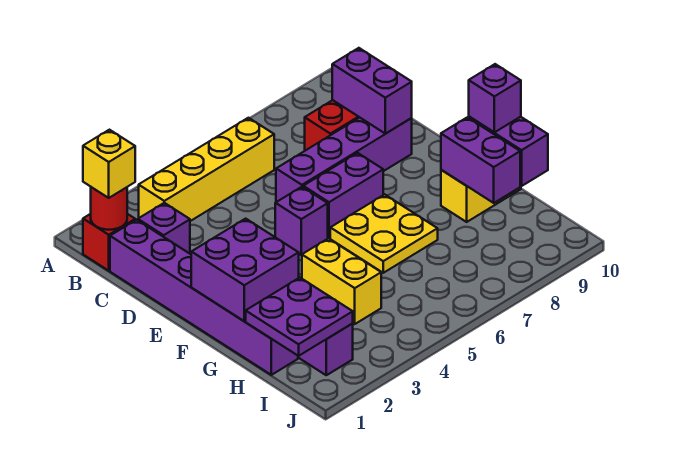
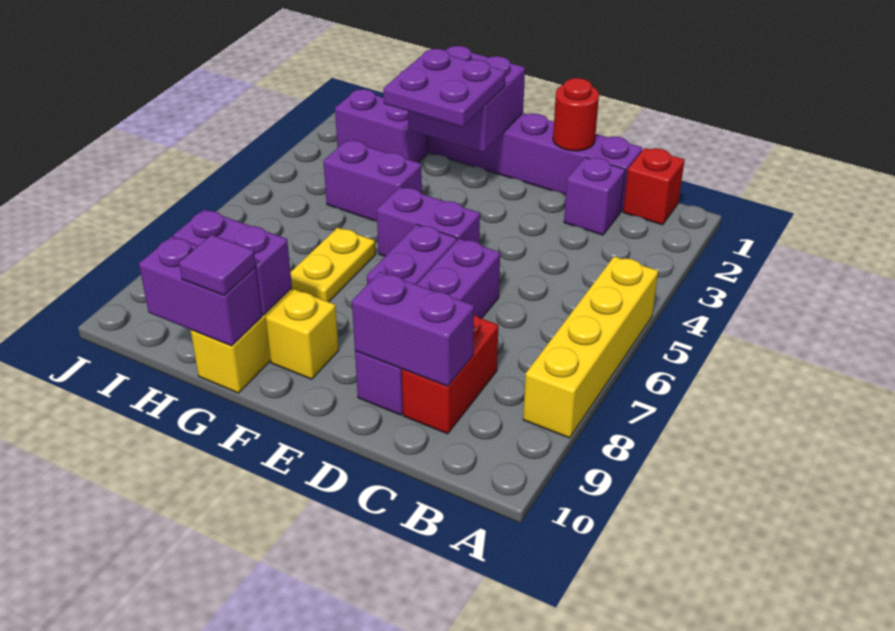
red round brick B1 level 2 -> red round brick D1 level 2
yellow brick B1 level 3 -> yellow brick F9 level 1
yellow brick B3:B6 level 1 -> yellow brick A5:A8 level 1
purple brick E5 level 1 -> purple brick E5:F5 level 1
yellow plate F6:G7 level 1 -> yellow plate G6:G7 level 1
yellow brick G4:H4 level 1 -> purple brick G4:H4 level 1
purple brick G10 level 3 -> purple tile G10 level 3
purple plate H1:I2 level 2 -> purple plate F2:G3 level 3

